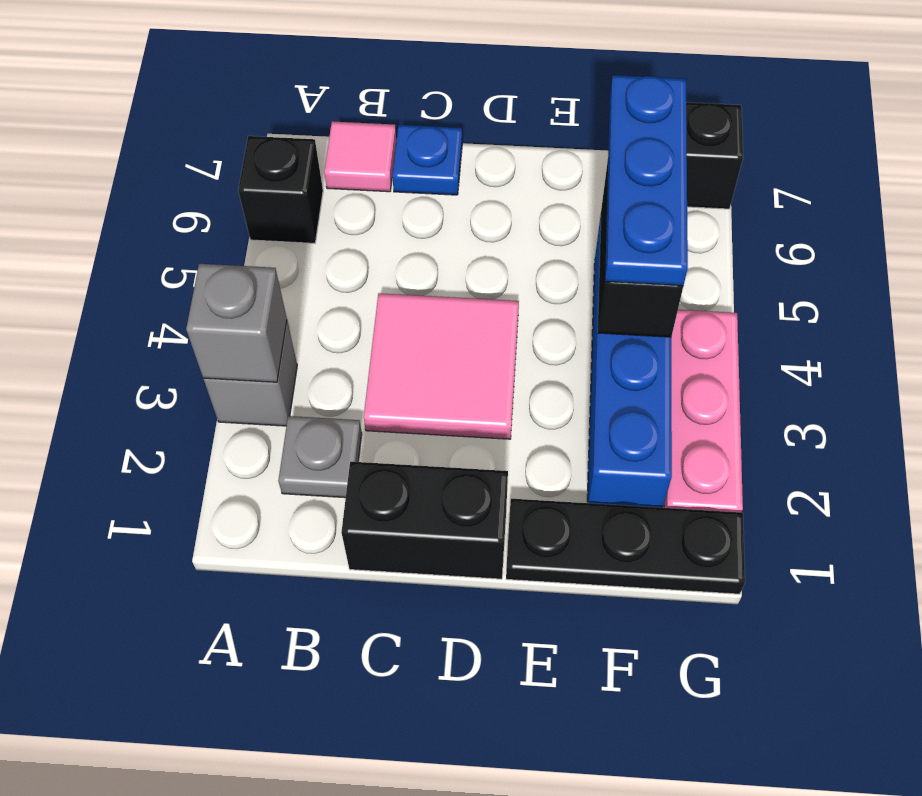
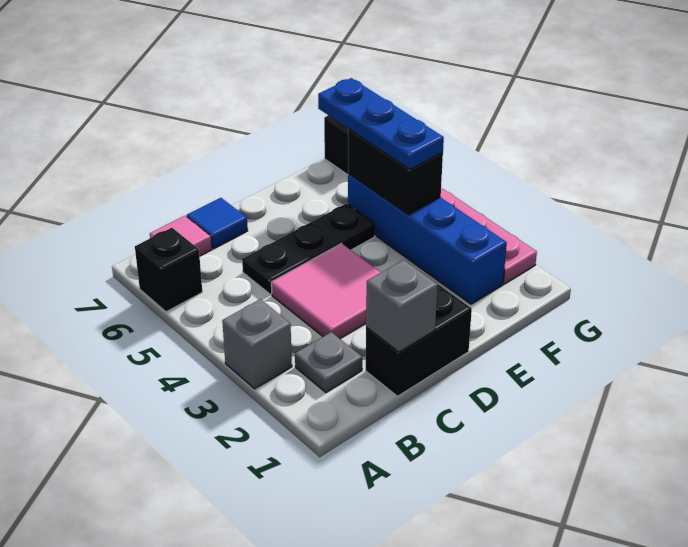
grey brick A3 level 2 -> grey brick C1 level 2
blue plate C7 level 1 -> blue tile C7 level 1
black plate E1:G1 level 1 -> black plate C5:E5 level 1

